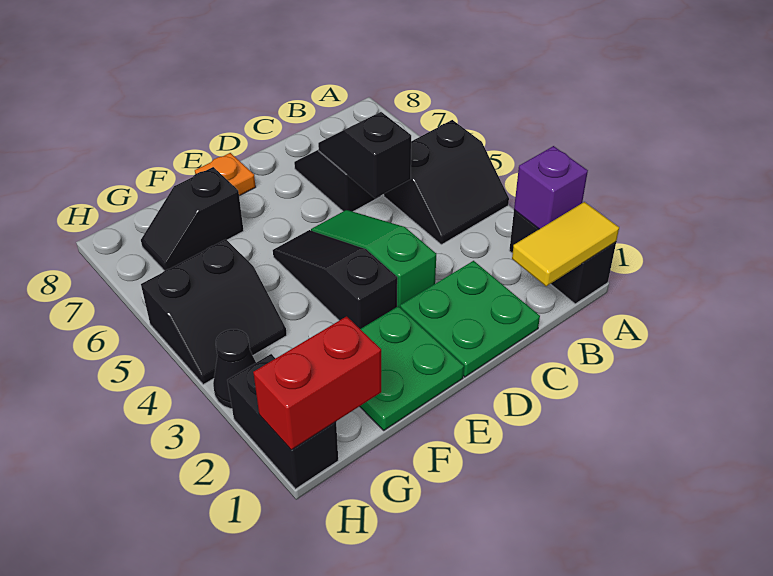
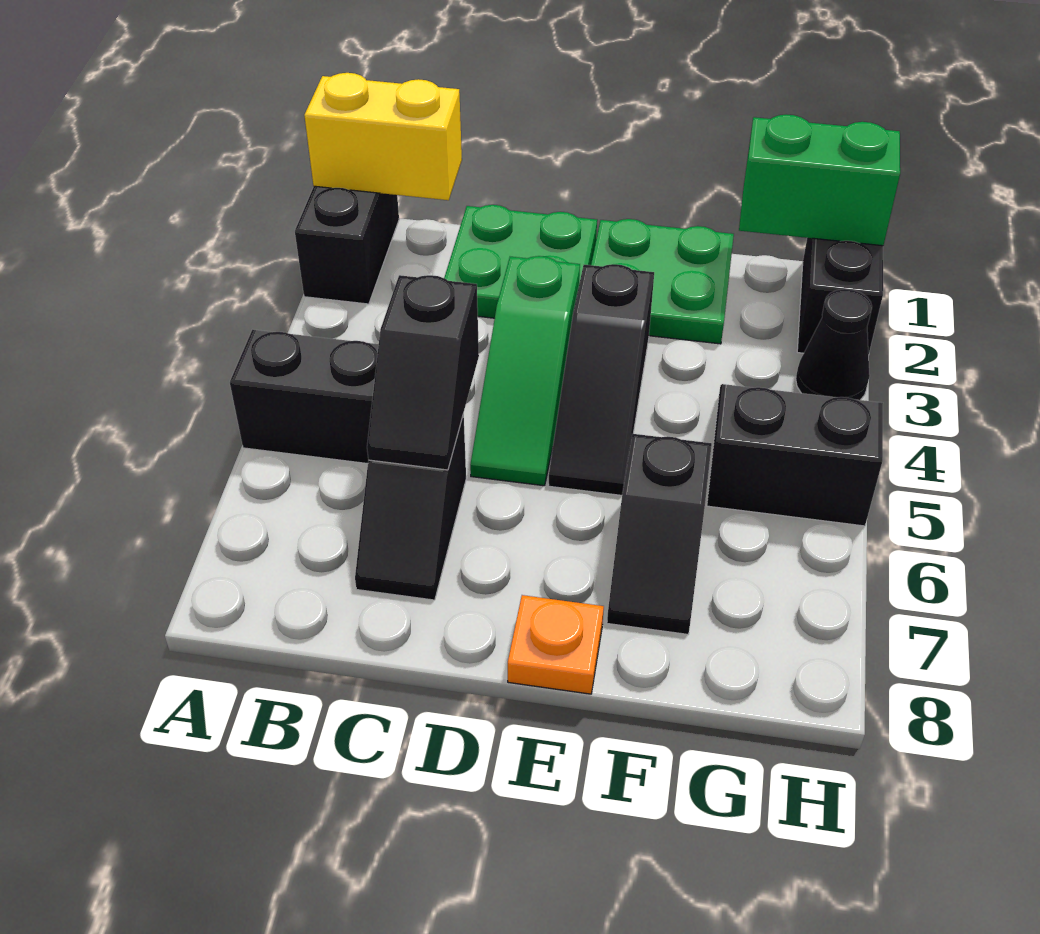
yellow tile A1:B1 level 2 -> yellow brick A1:B1 level 2
purple brick A2 level 2 -> none
black slope F7:G7 level 1 top F -> black slope F6:F7 level 1 top 6
red brick G1:H1 level 2 -> green brick G1:H1 level 2

